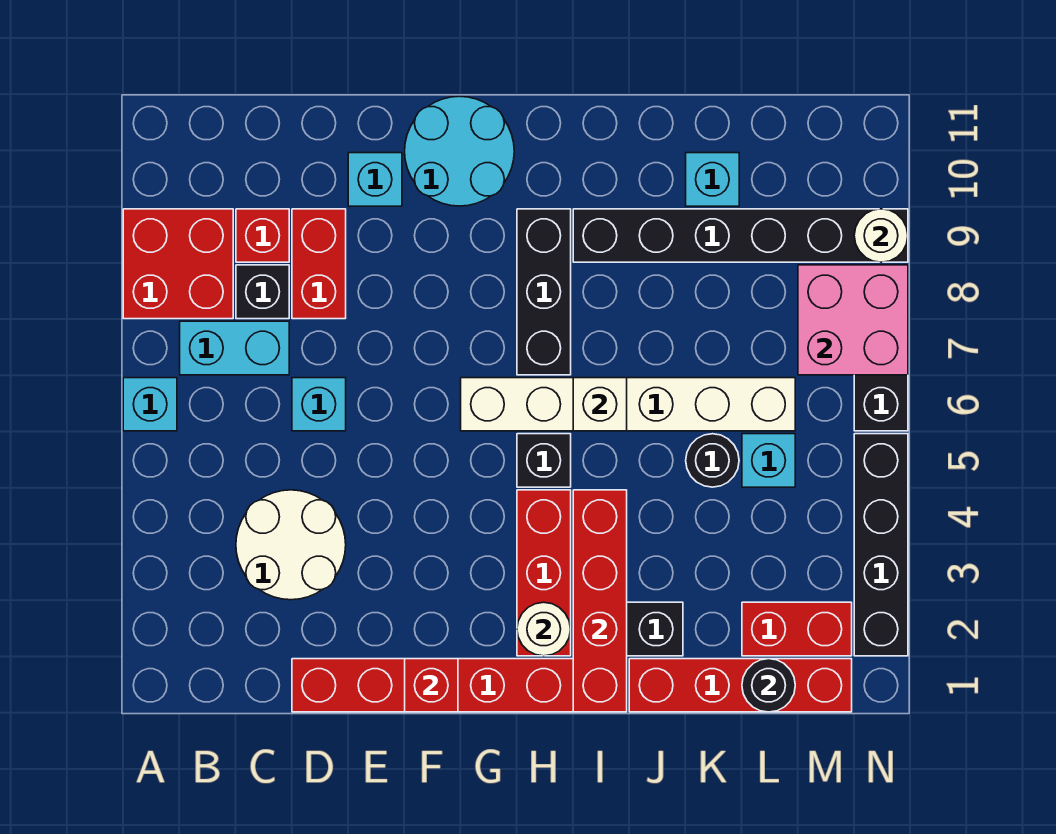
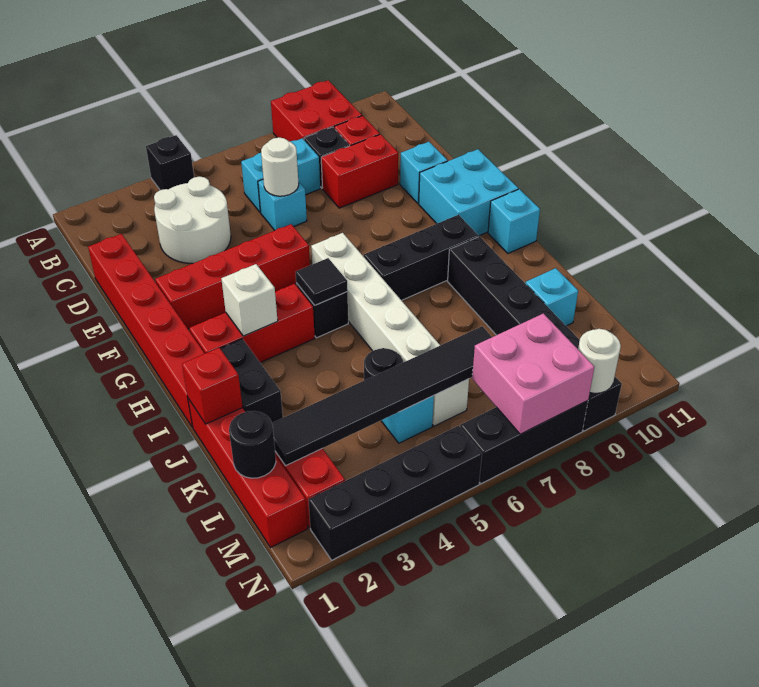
none -> black brick A4 level 1
cyan brick A6 level 1 -> cyan brick H11 level 1
cyan brick B7:C7 level 1 -> cyan brick C6:C7 level 1
red brick F1 level 2 -> red brick J1 level 2
cyan round brick F10:G11 level 1 -> cyan brick F10:G11 level 1
white round brick H2 level 2 -> white round brick D6 level 2
none -> black tile H5 level 2
red brick I1:I4 level 2 -> red brick F2:F5 level 1
white brick I6 level 2 -> white brick H3 level 2
none -> black tile L2:L7 level 2

